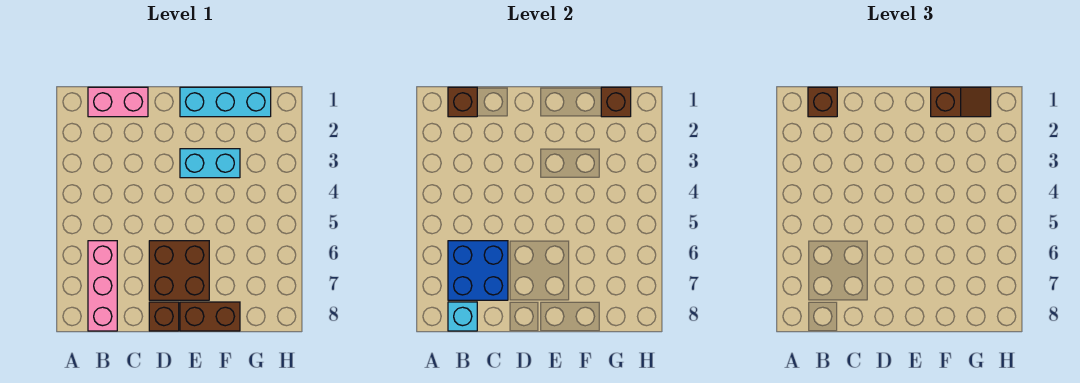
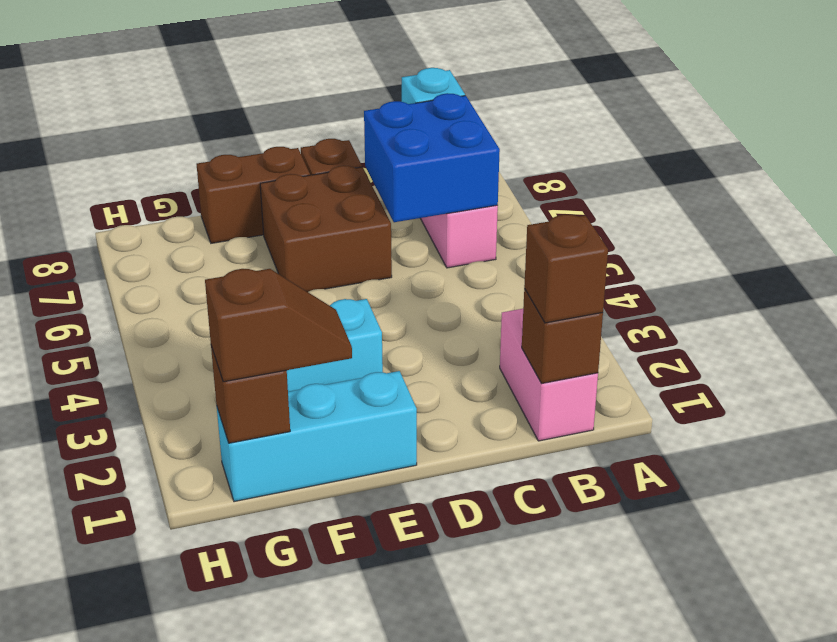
pink brick B1:C1 level 1 -> pink brick B1:B2 level 1
brown slope F1:G1 level 3 top F -> brown slope F1:G1 level 3 top G

